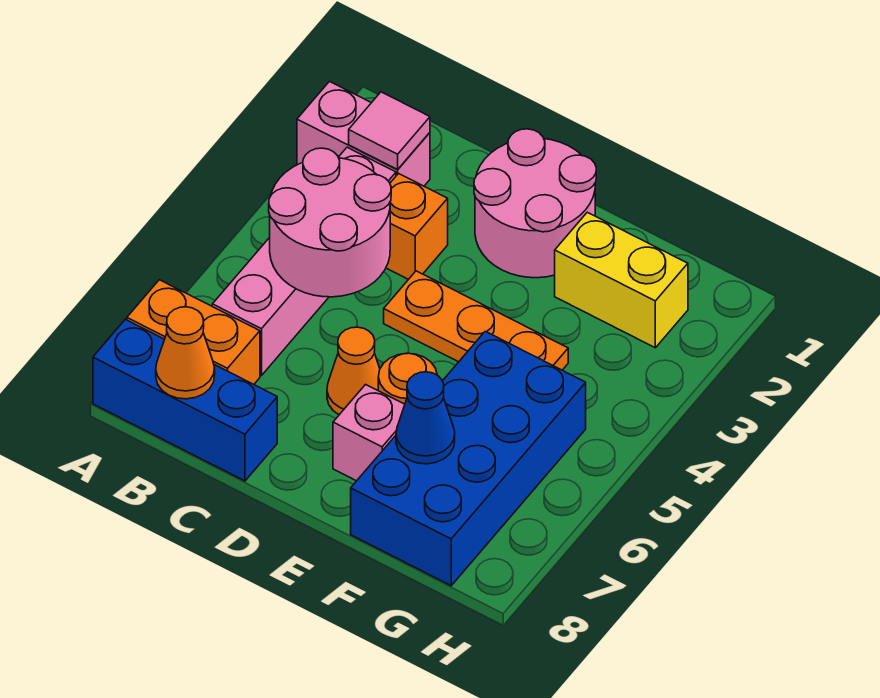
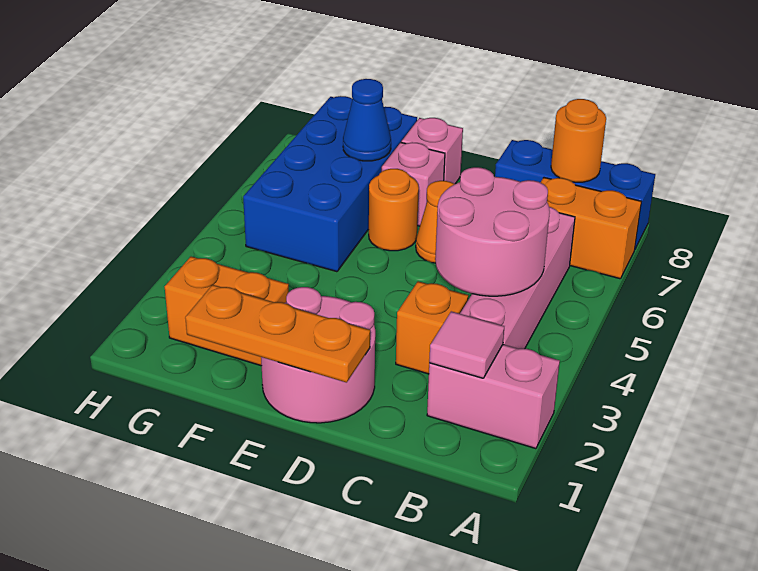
orange cone B8 level 2 -> orange round brick B8 level 2
orange plate D4:F4 level 1 -> orange plate D1:F1 level 2
none -> pink brick E8 level 1
yellow brick F2:G2 level 1 -> orange brick F2:G2 level 1

